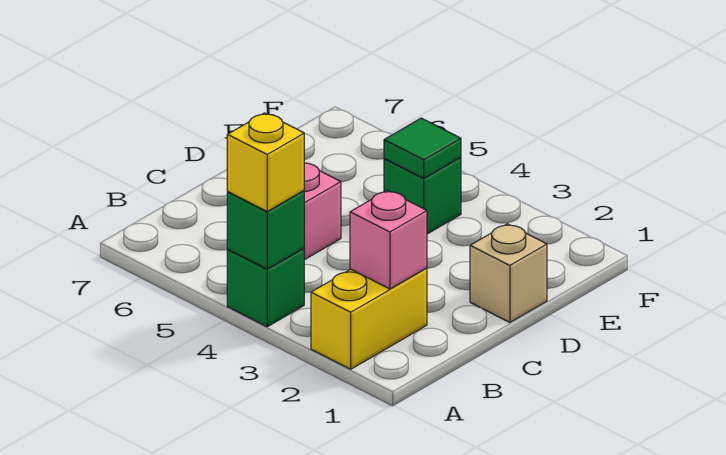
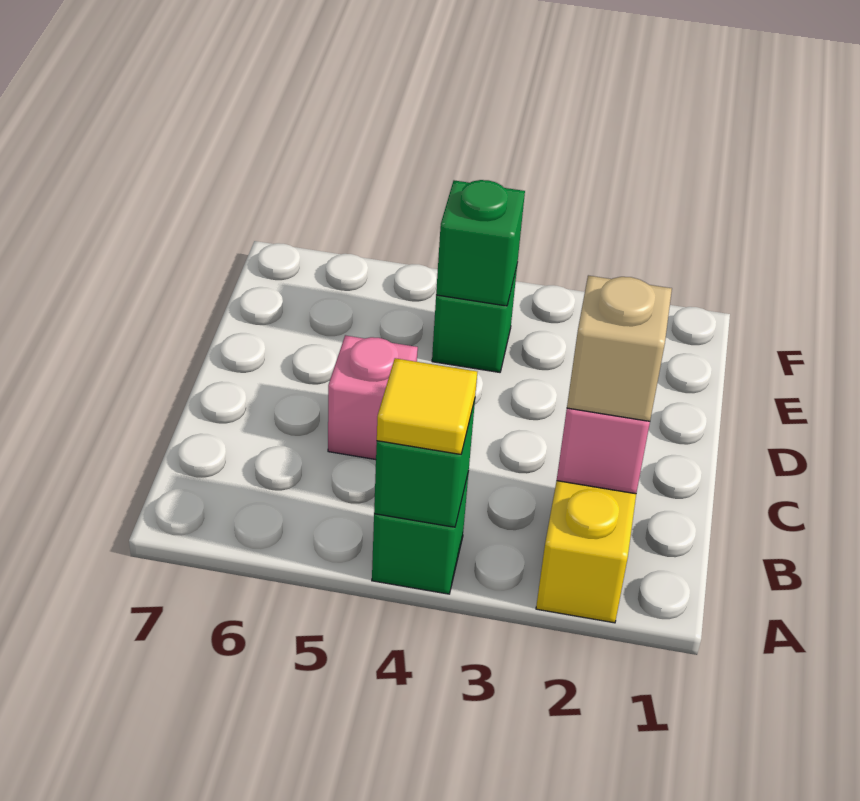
yellow brick A4 level 3 -> yellow tile A4 level 3
tan brick D1 level 1 -> tan brick B2 level 3
green tile E4 level 2 -> green brick E4 level 2

